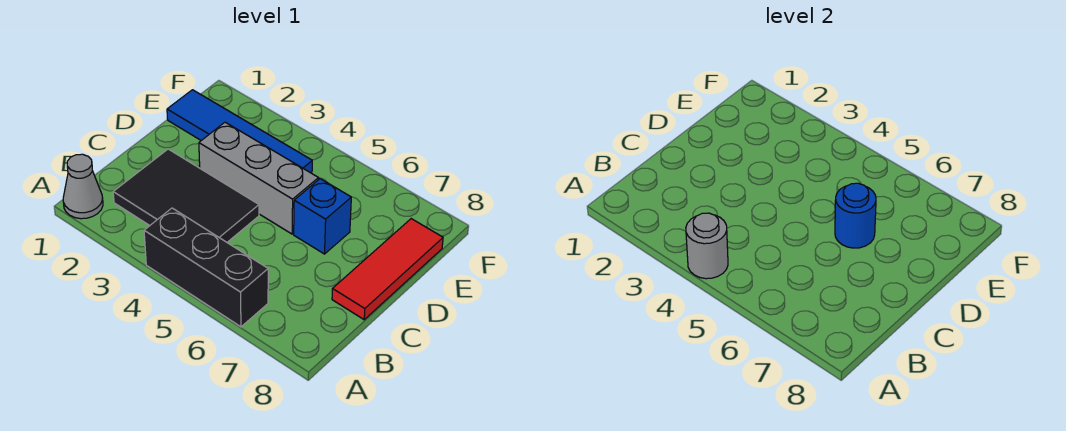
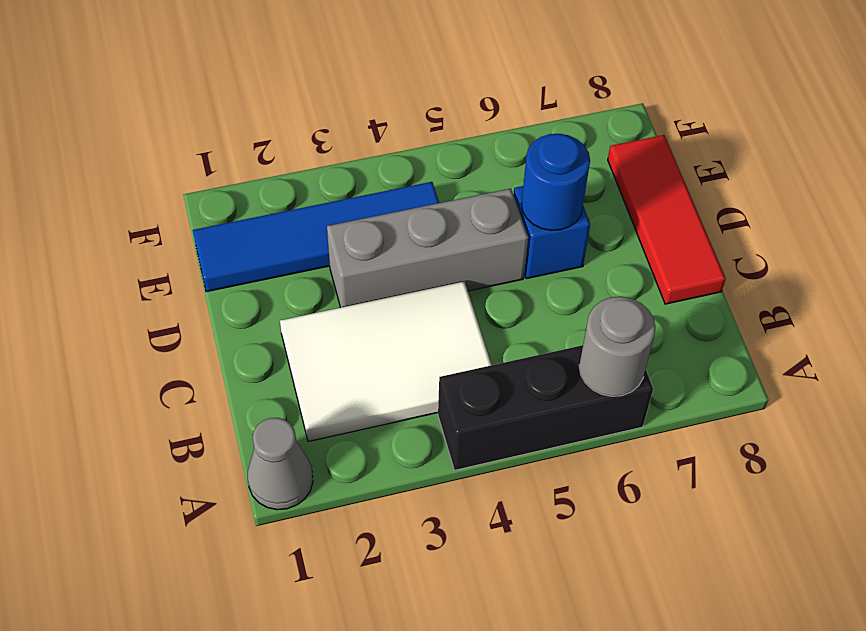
grey round brick A4 level 2 -> grey round brick A6 level 2
black tile B2:C4 level 1 -> white tile B2:C4 level 1

